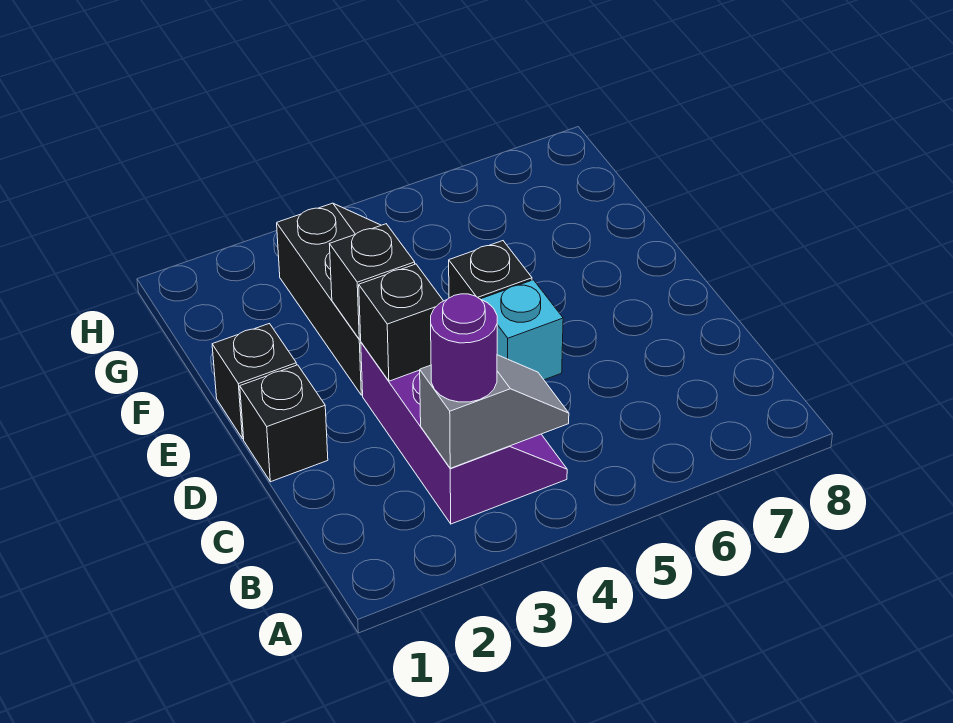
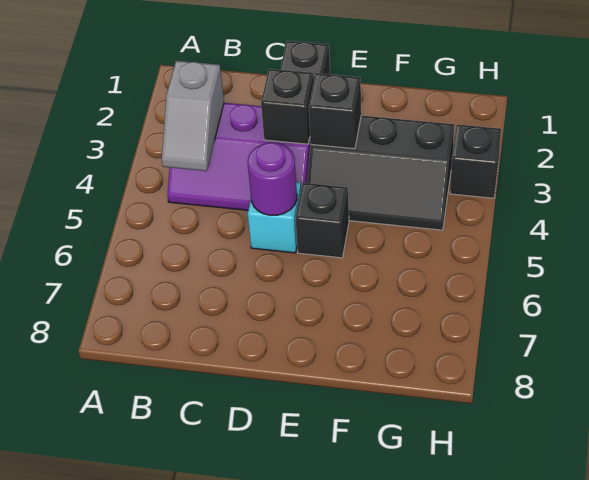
purple round brick B3 level 3 -> purple round brick D5 level 2
black brick E1 level 1 -> black brick H3 level 1

